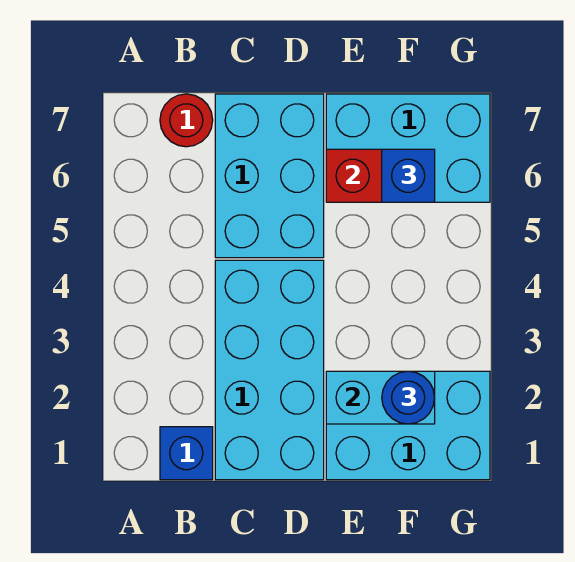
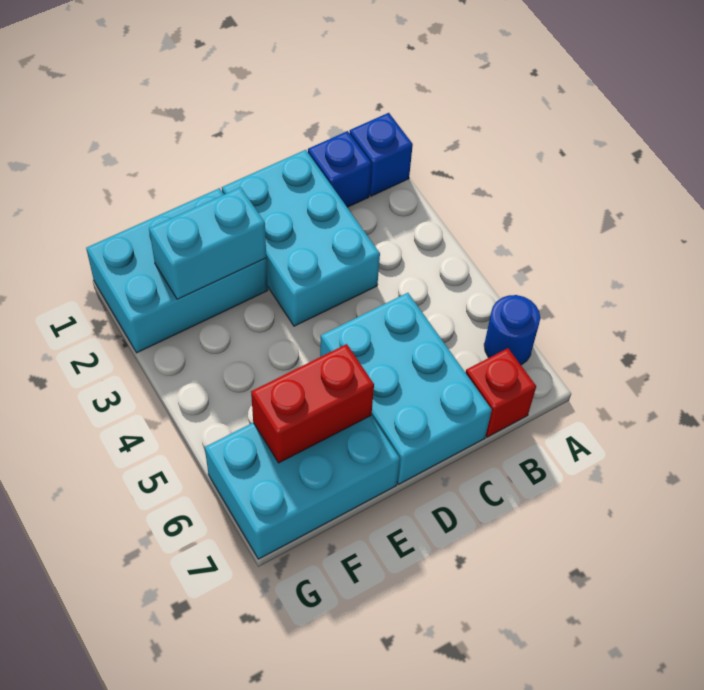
red round brick B7 level 1 -> red brick B7 level 1
cyan brick C1:D4 level 1 -> cyan brick C1:D3 level 1
blue round brick F2 level 3 -> blue round brick A6 level 1
blue brick F6 level 3 -> blue brick A1 level 1

